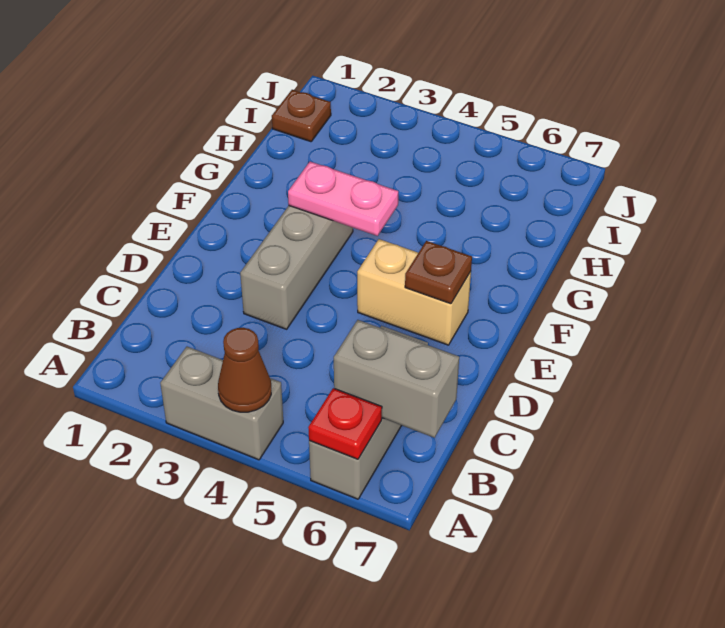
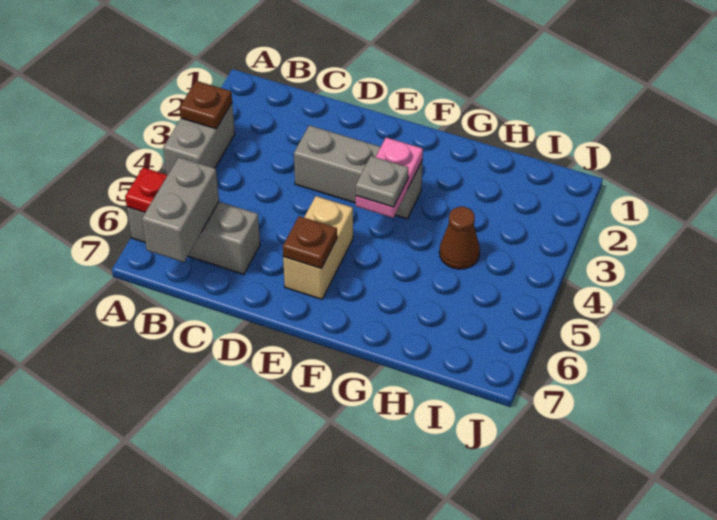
brown cone A4 level 2 -> brown cone H4 level 1
none -> grey plate F4 level 3
brown plate I1 level 1 -> brown plate A3 level 2

